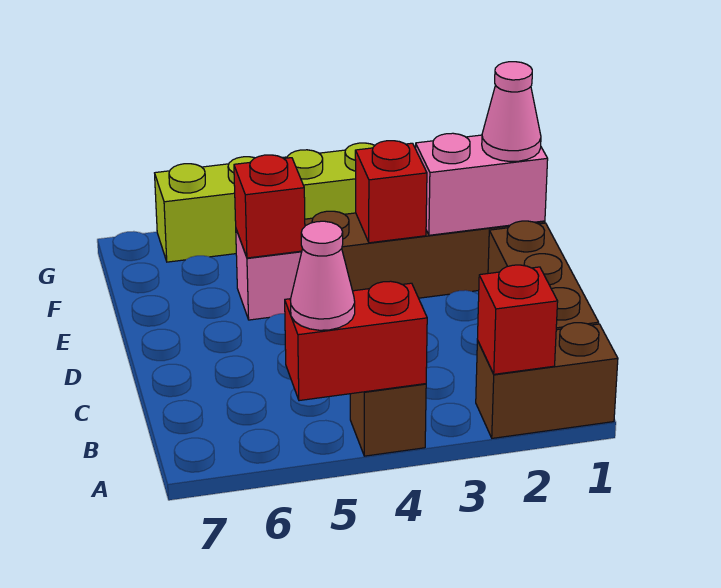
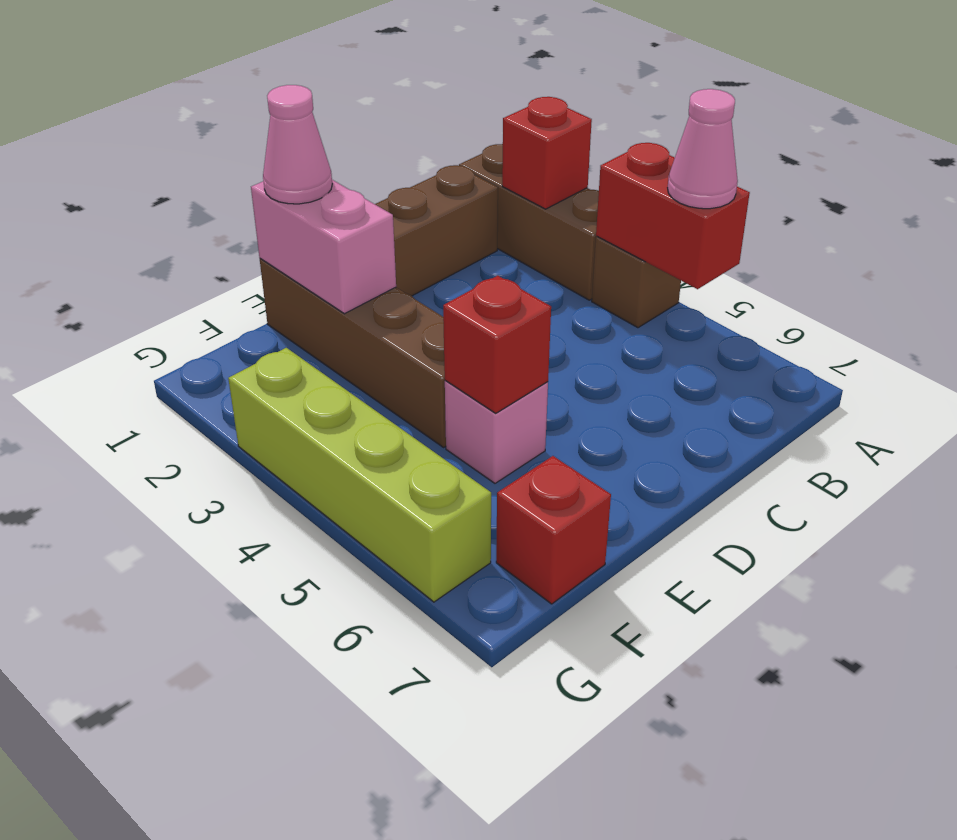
brown brick A1:A2 level 1 -> brown brick A1:A3 level 1
red brick E3 level 2 -> red brick F7 level 1

